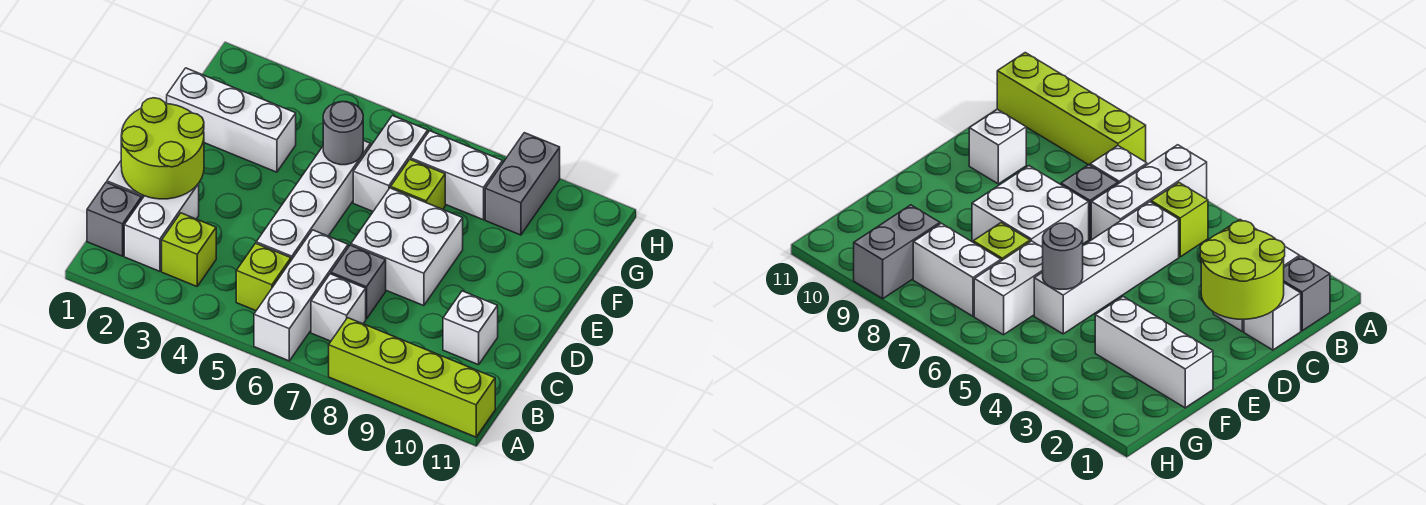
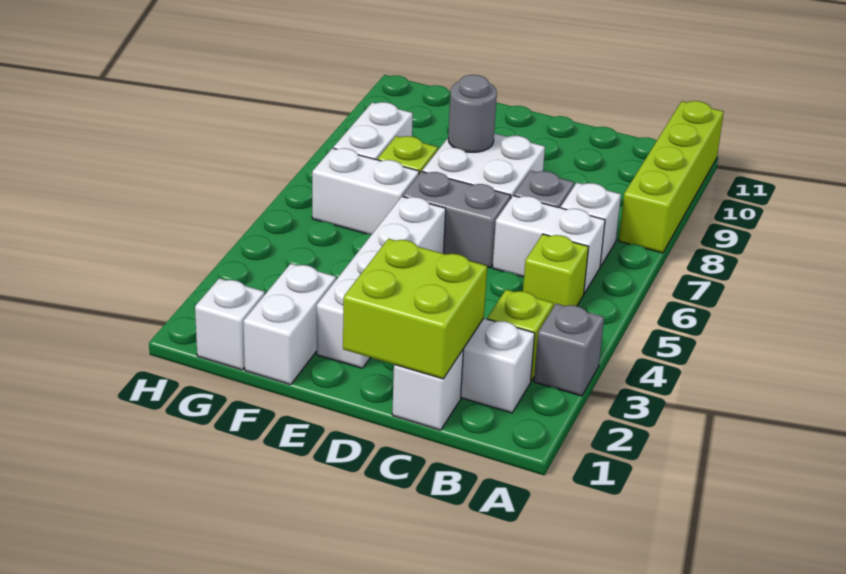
white brick A6:C6 level 1 -> white brick B6:C6 level 1
grey brick B1 level 1 -> grey brick A3 level 1
lime round brick C1:D2 level 2 -> lime brick C1:D2 level 2
white brick C5:F5 level 1 -> white brick E2:E5 level 1
white brick C10 level 1 -> white brick G1 level 1
white brick F1:F3 level 1 -> white brick F1:F2 level 1
grey round brick F5 level 2 -> grey round brick E8 level 2
grey brick G9:H9 level 1 -> grey brick D6:E6 level 1

